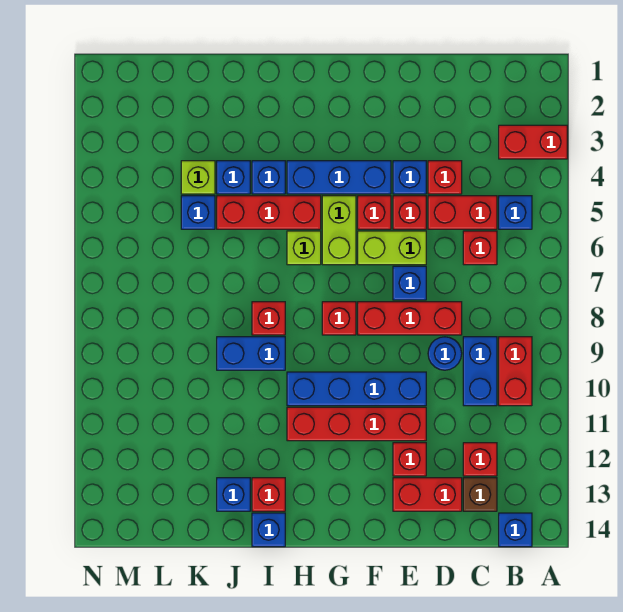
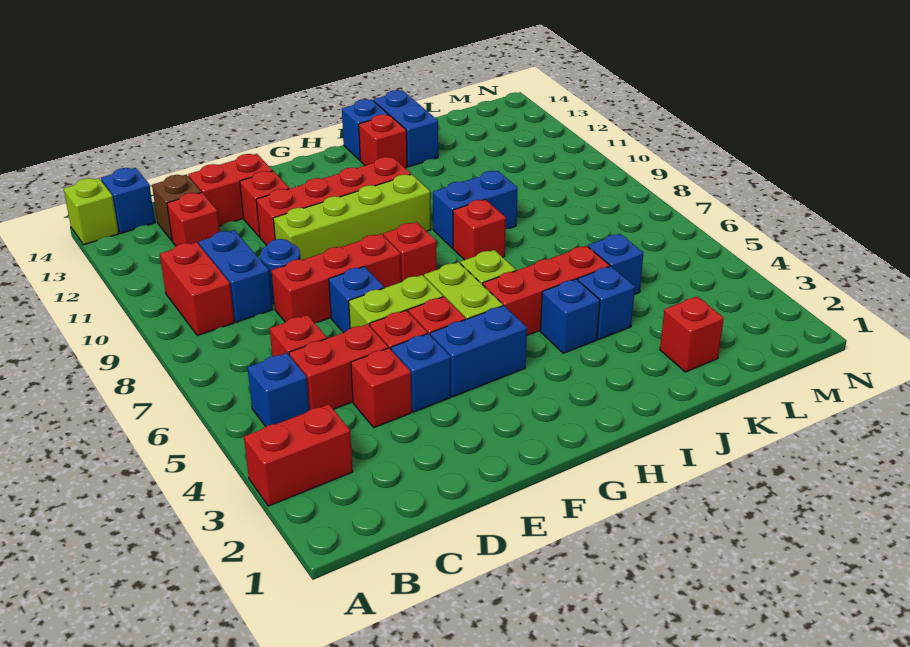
blue brick E10:H10 level 1 -> lime brick E10:H10 level 1
blue brick F4:H4 level 1 -> blue brick F4:G4 level 1
blue brick J13 level 1 -> blue brick J13:J14 level 1
none -> red brick K2 level 1
lime brick K4 level 1 -> lime brick A14 level 1

